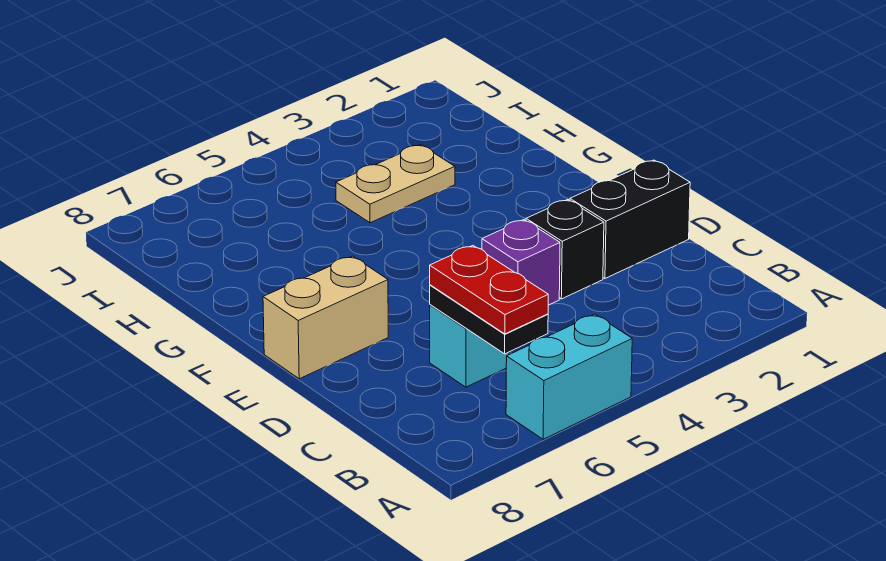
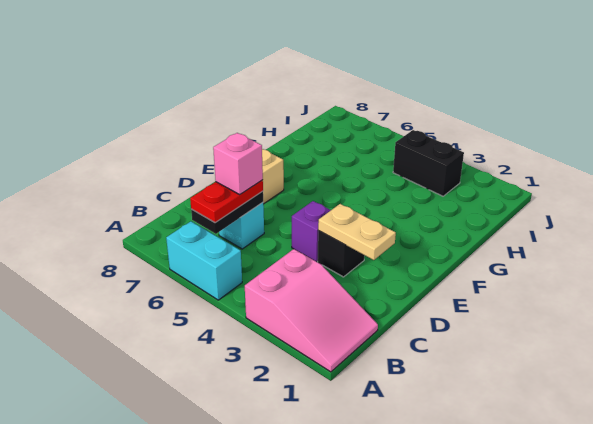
none -> pink slope A1:B3 level 1 top 3
none -> pink brick C6 level 4
black brick D1:D2 level 1 -> black brick I3:I4 level 1
tan plate H3:H4 level 1 -> tan plate D2:D3 level 2

